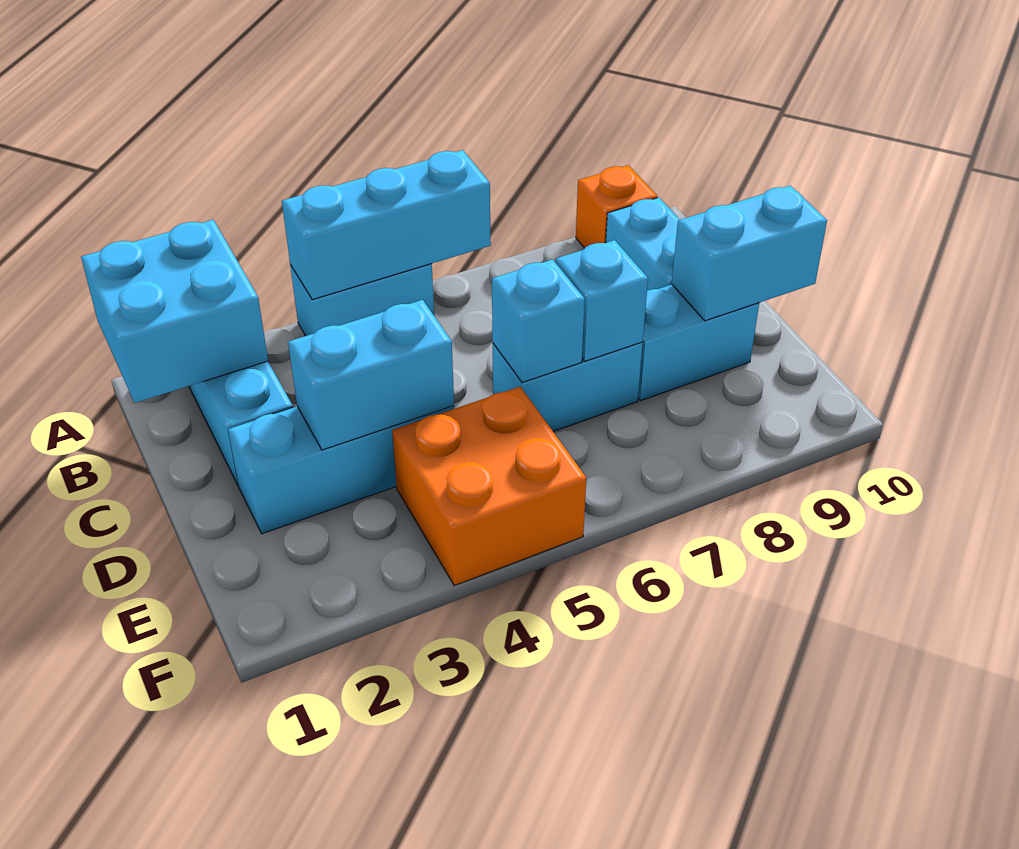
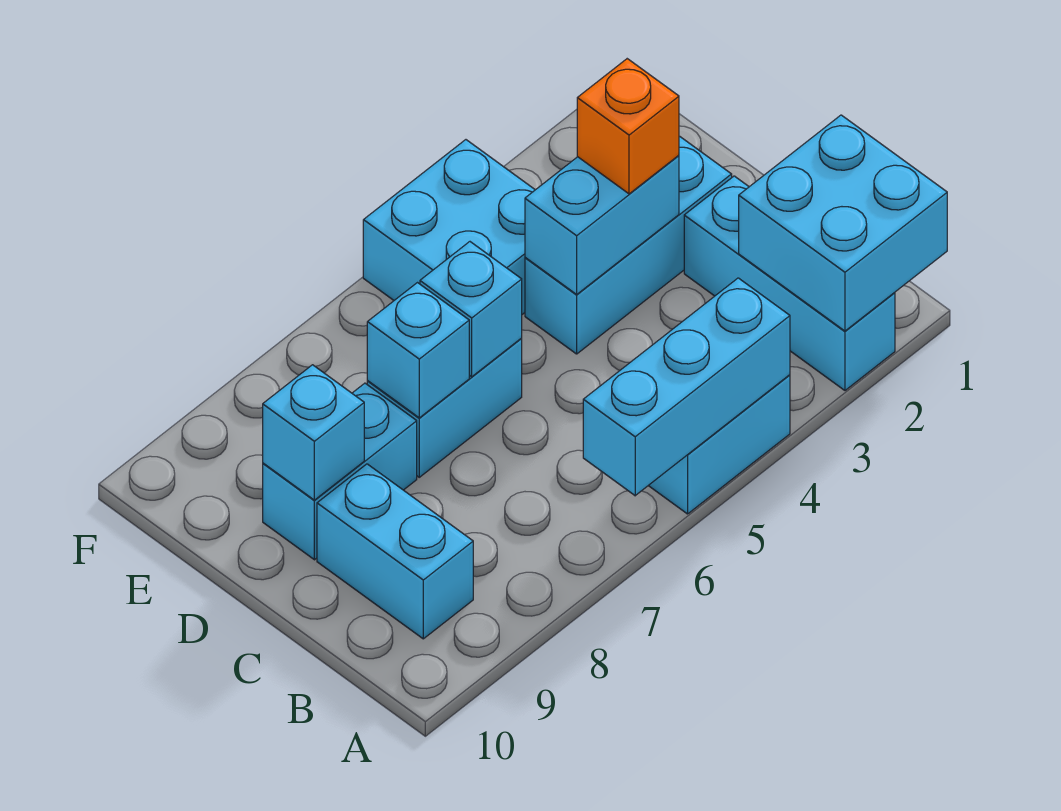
orange brick A9 level 1 -> orange brick D3 level 3
cyan brick D9:D10 level 2 -> cyan brick D9 level 2
orange brick E4:F5 level 1 -> cyan brick E4:F5 level 1

